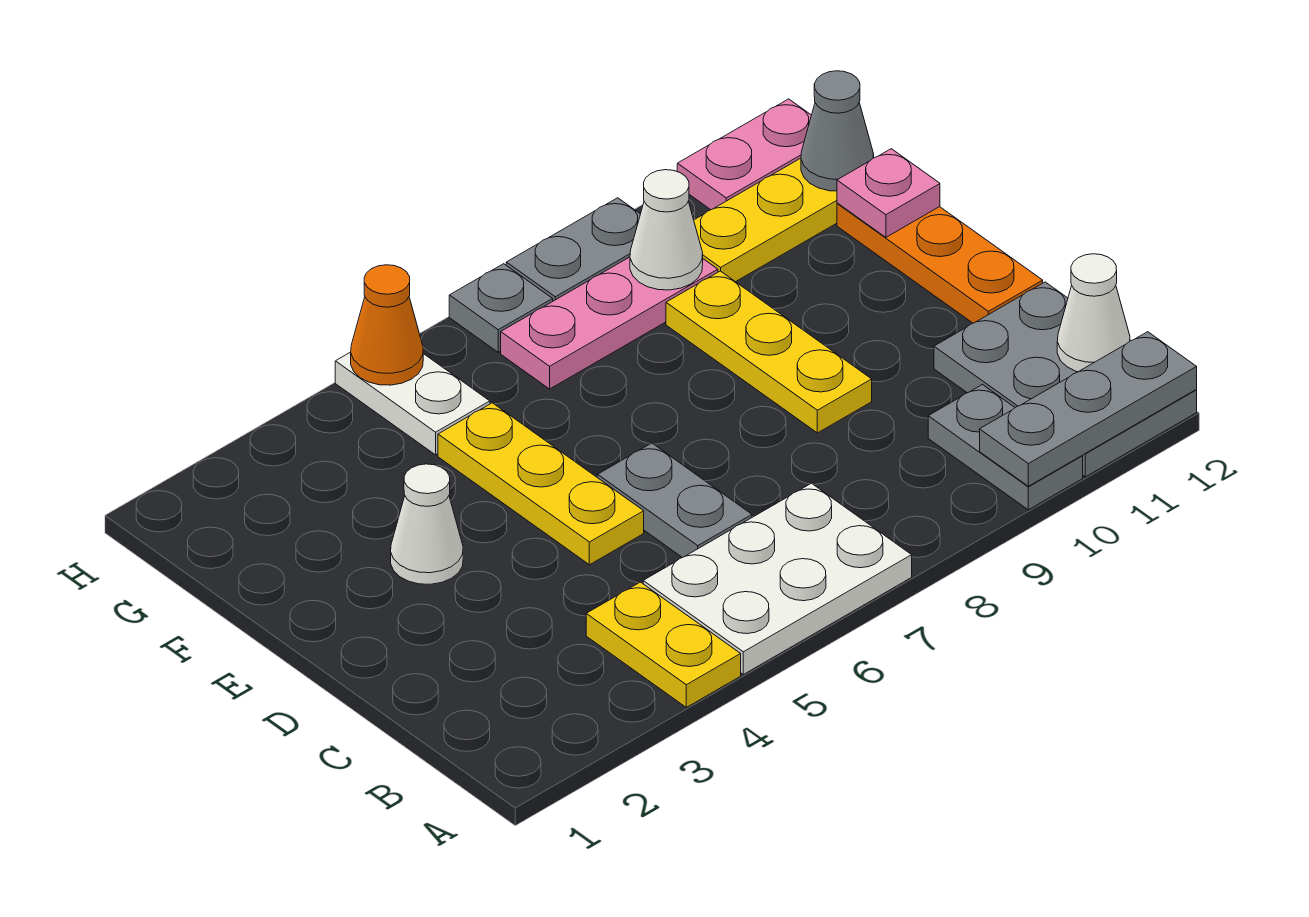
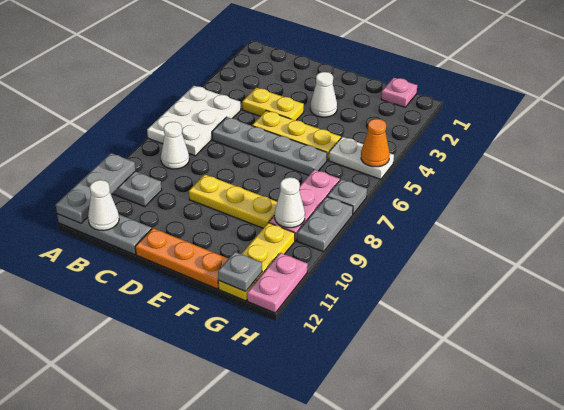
yellow plate A4:B4 level 1 -> yellow plate C4:D4 level 1
grey plate A11:C12 level 1 -> grey plate A12:C12 level 1
none -> white cone B8 level 1
grey plate C6:D6 level 1 -> grey plate C6:F6 level 1
pink plate F12 level 2 -> pink plate G1 level 1
grey cone G12 level 2 -> grey plate G12 level 2

